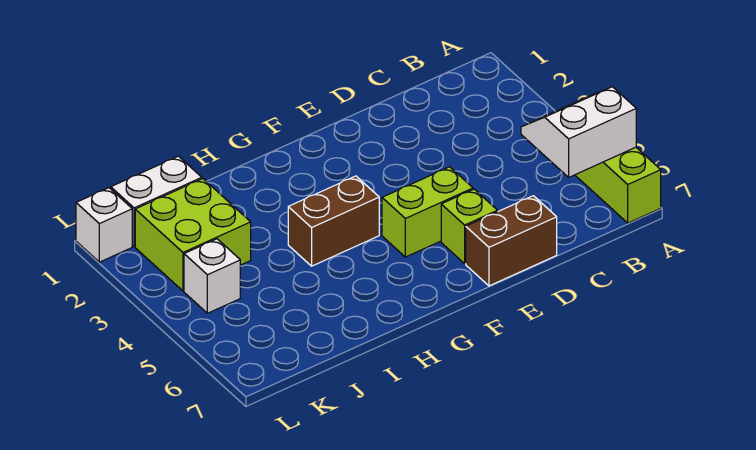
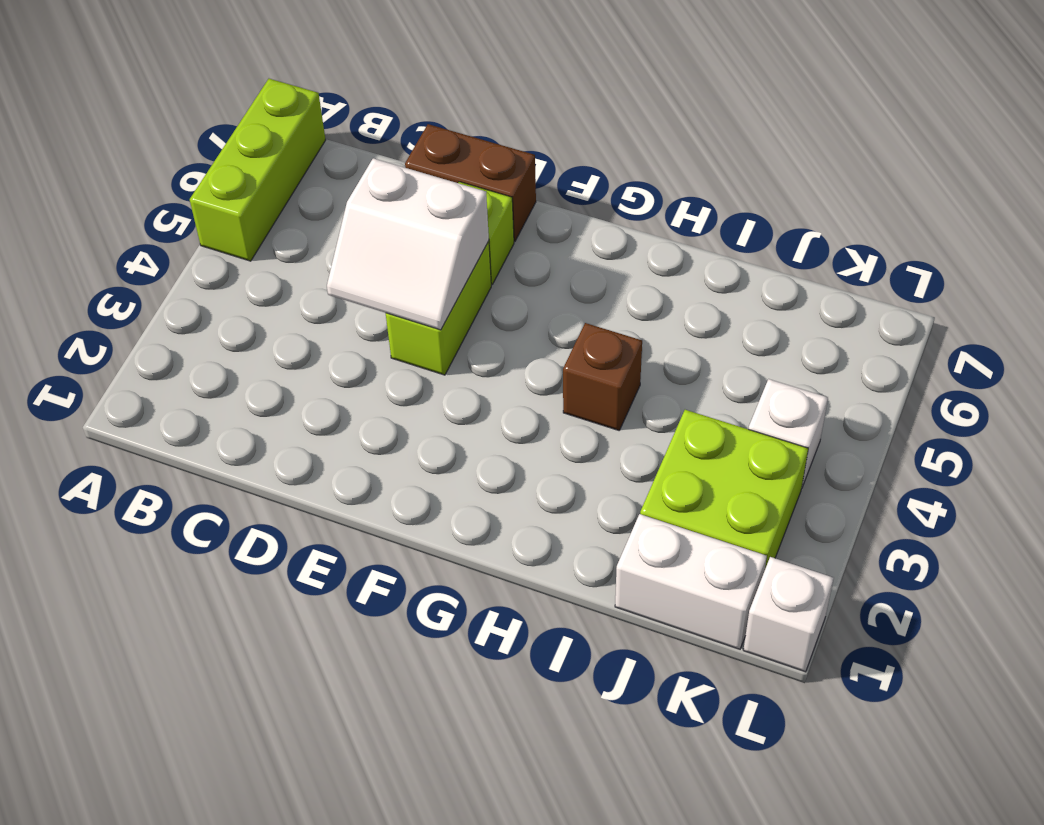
white slope A5:B6 level 2 top 6 -> white slope D4:E5 level 2 top 5
lime brick E5:F5 level 1 -> lime brick E4:E5 level 1
brown brick G4:H4 level 1 -> brown brick H4 level 1

